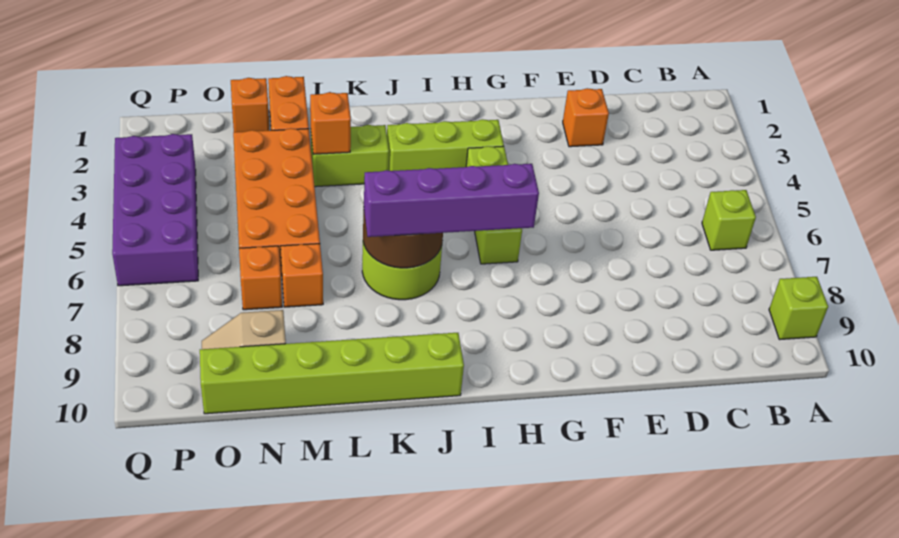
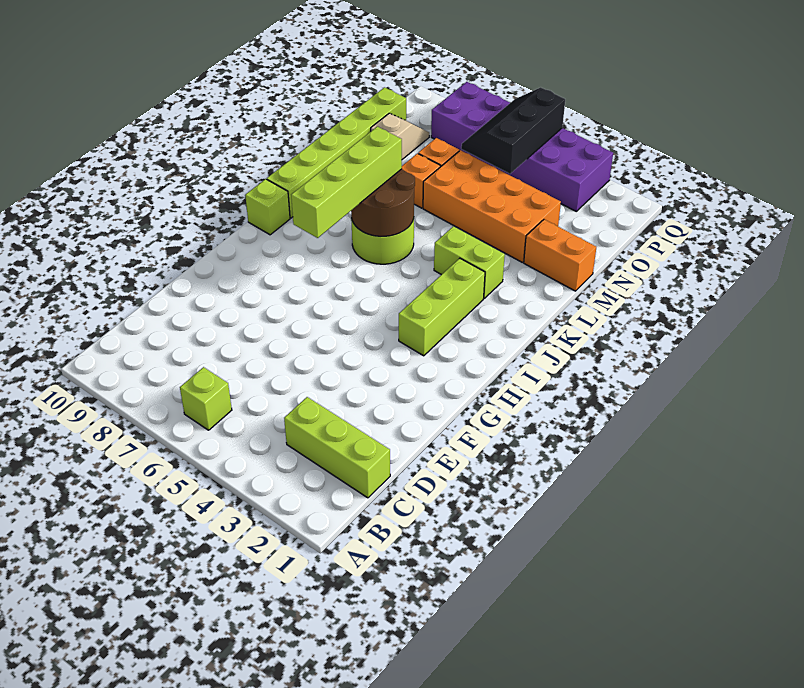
lime brick A9 level 1 -> lime brick I10 level 1
orange brick E2 level 1 -> none
lime brick H4:H6 level 1 -> lime brick C1:C3 level 1
purple brick H7:K7 level 3 -> lime brick H7:K7 level 3
lime brick K3:L3 level 1 -> lime brick K3:K4 level 1
orange brick L3 level 2 -> none
orange brick N1 level 1 -> none
none -> black slope O5:Q6 level 2 top 5
purple brick P3:Q6 level 1 -> purple brick P3:Q8 level 1

